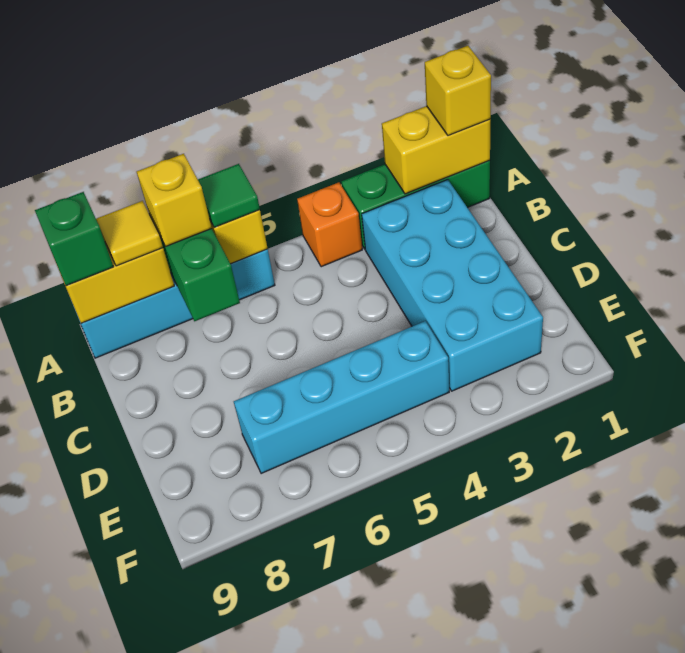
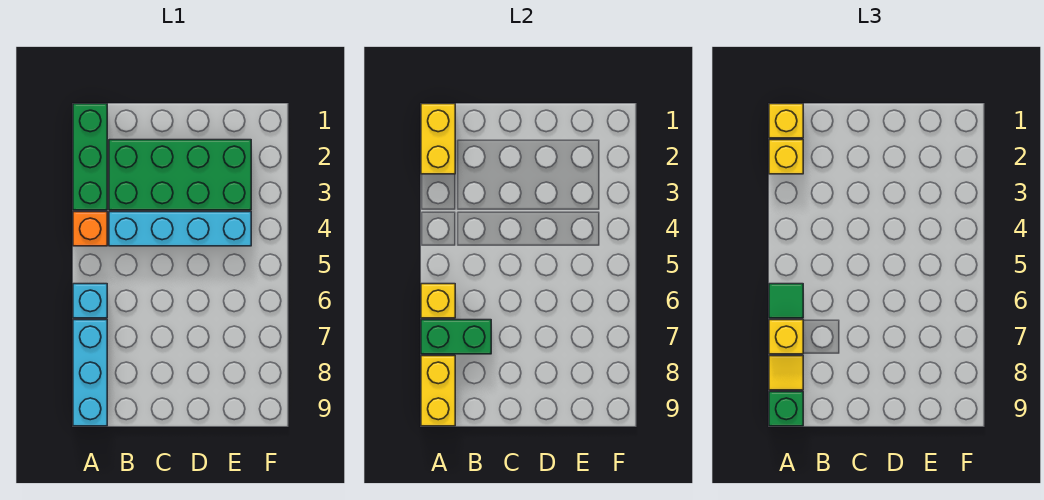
none -> yellow brick A2 level 3
cyan brick B2:E3 level 1 -> green brick B2:E3 level 1
cyan brick E4:E7 level 1 -> cyan brick B4:E4 level 1

